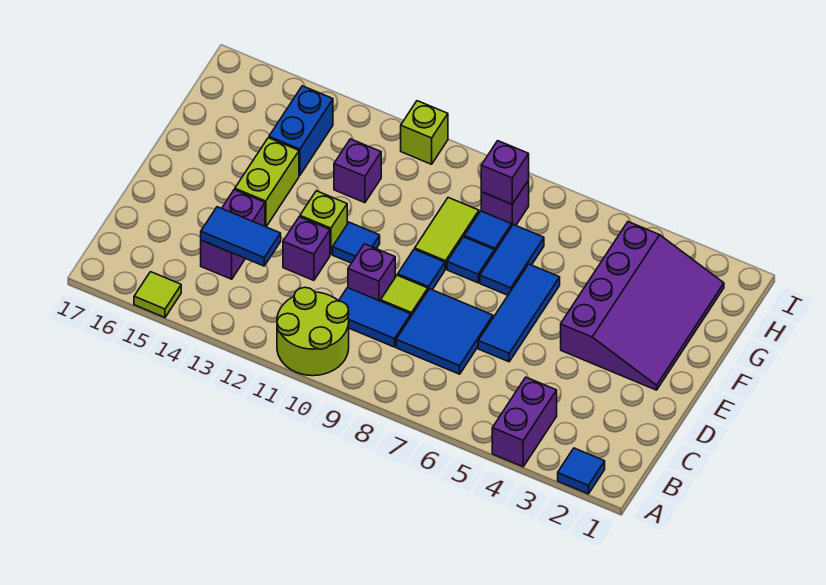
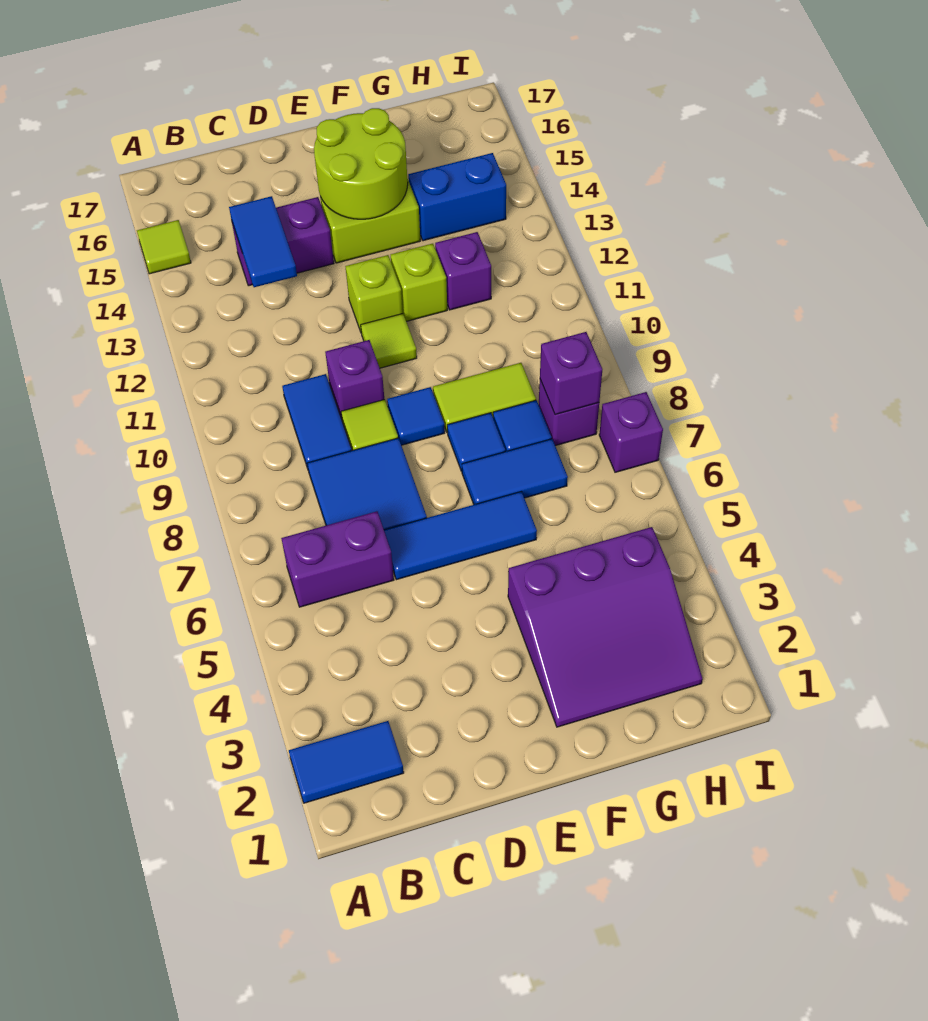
blue tile A2 level 1 -> blue tile A2:B2 level 1
purple brick A4:B4 level 1 -> purple brick B6:C6 level 1
lime round brick A10:B11 level 1 -> lime round brick E14:F15 level 2
purple brick D12 level 1 -> purple brick I7 level 1
purple slope E2:H4 level 1 top 4 -> purple slope F2:H4 level 1 top 4
blue tile E11 level 1 -> lime tile E11 level 1
lime brick I11 level 1 -> lime brick F12 level 1

